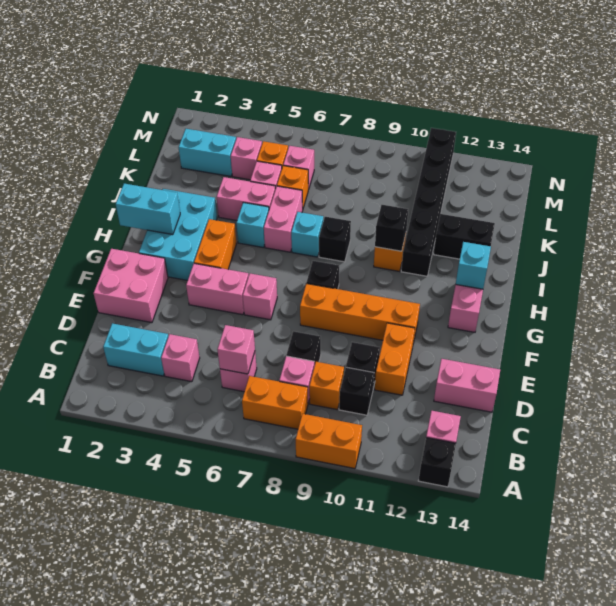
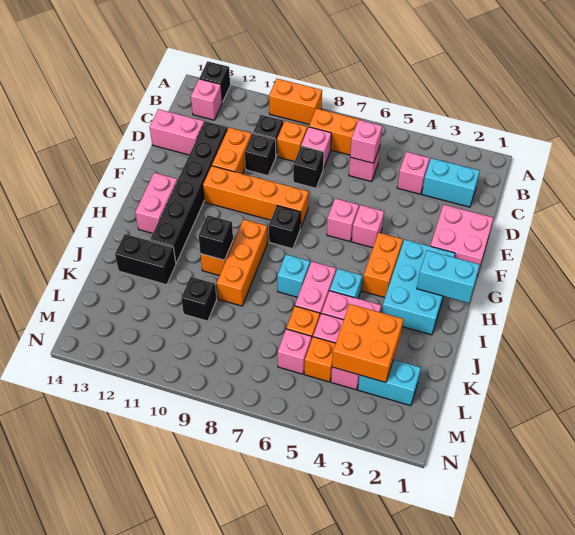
pink brick F4:F5 level 1 -> pink brick F5 level 1
none -> orange brick H9:J9 level 1
cyan brick H13 level 2 -> none
black brick I8 level 1 -> black brick K10 level 1
black brick I11:N11 level 1 -> black brick D12:I12 level 1
none -> orange brick K3:L4 level 2

